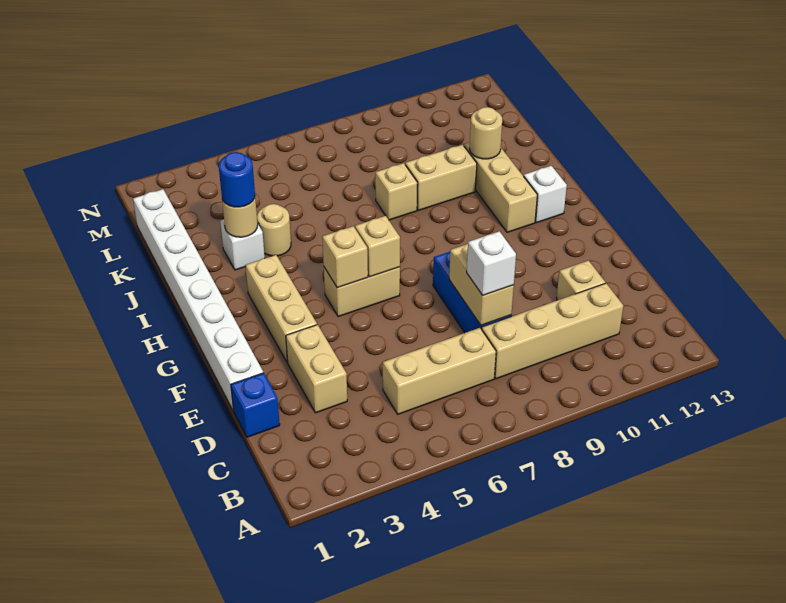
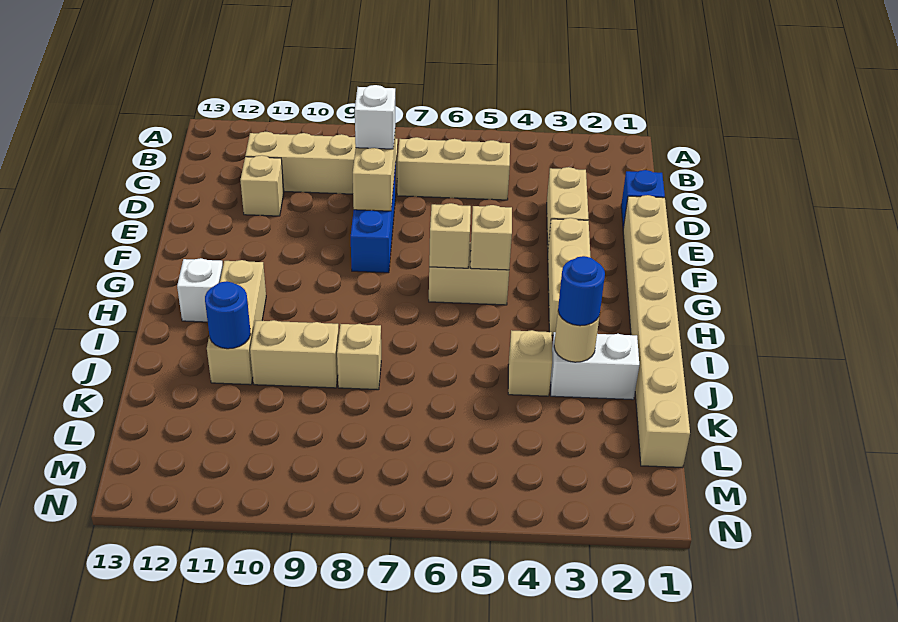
white brick E1:L1 level 1 -> tan brick E1:L1 level 1
white brick J3 level 1 -> white brick J2:J3 level 1
tan round brick J4 level 1 -> tan brick J4 level 1
tan round brick J11 level 2 -> blue round brick J11 level 2

